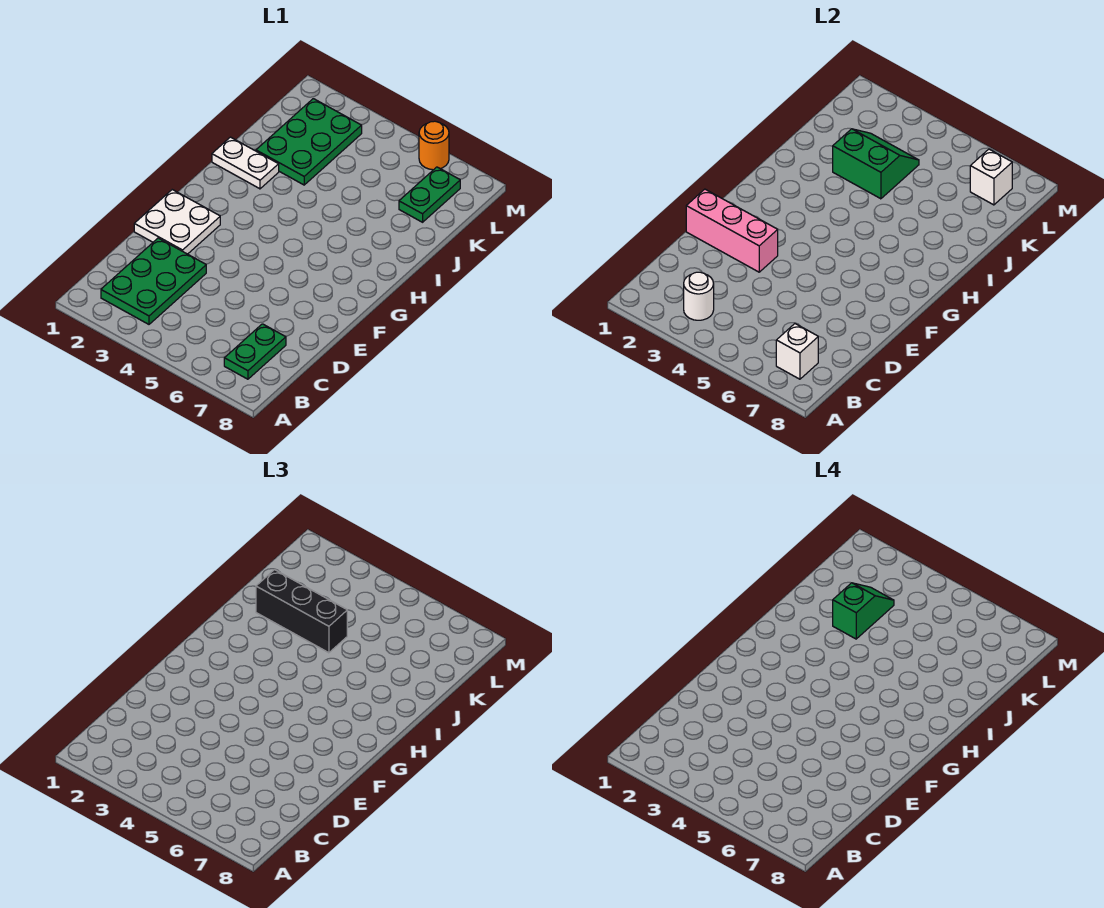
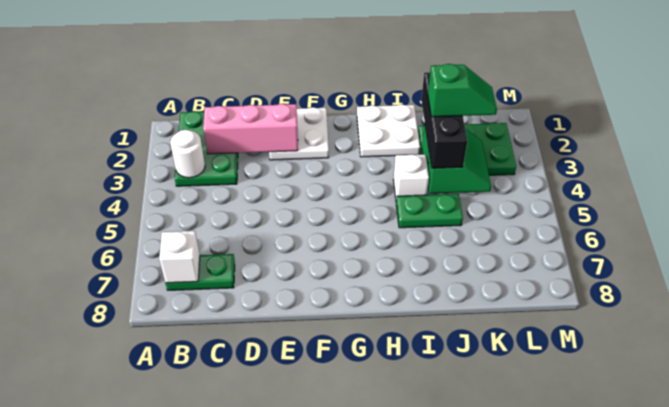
green plate B2:D3 level 1 -> green plate B1:C3 level 1
pink brick E1:E3 level 2 -> pink brick C2:E2 level 2
white plate I1:I2 level 1 -> white plate H1:I2 level 1
green plate K7:L7 level 1 -> green plate I5:J5 level 1
white brick L7 level 2 -> white brick I4 level 1
orange round brick M6 level 1 -> none

